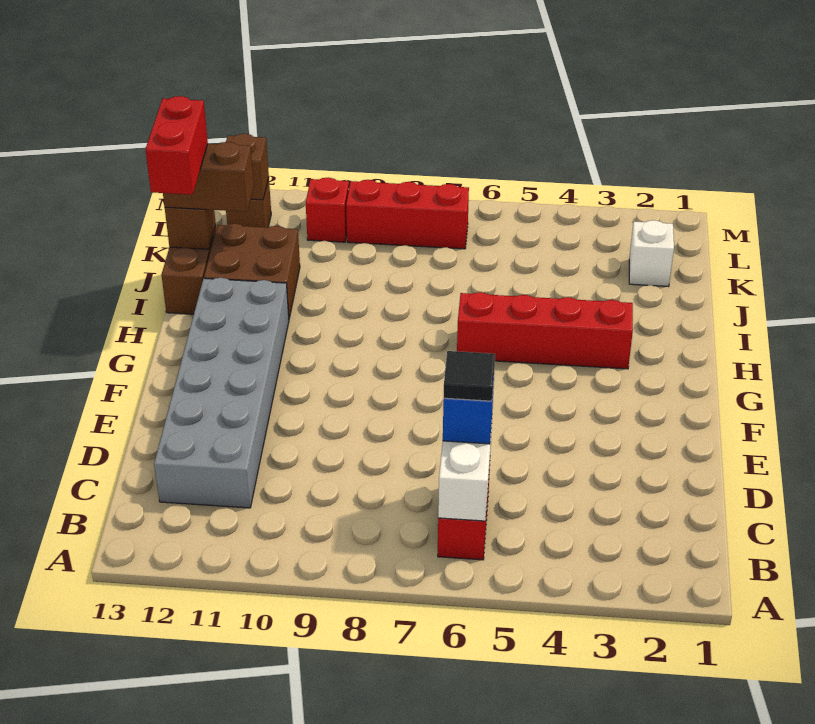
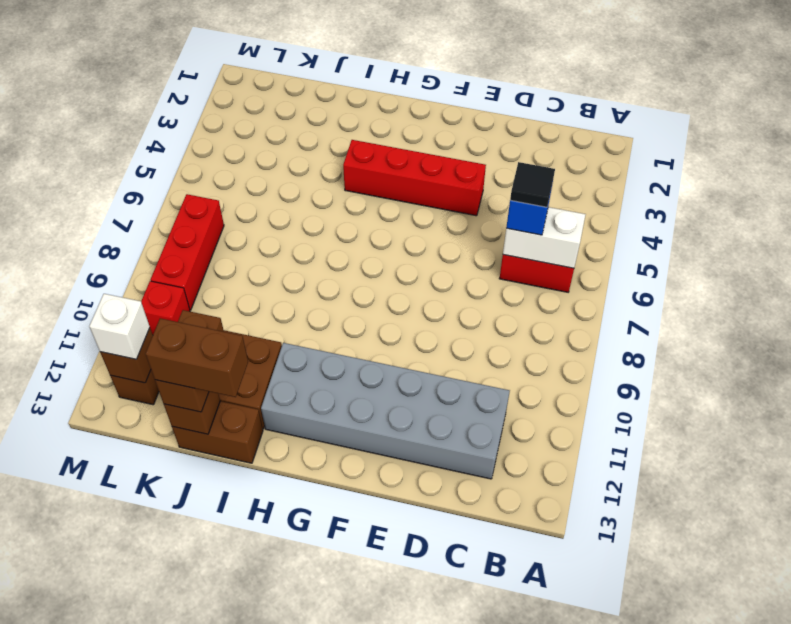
red brick H3:H6 level 1 -> red brick E4:H4 level 1
red brick I13:J13 level 4 -> brown brick I13:J13 level 4
white brick K2 level 1 -> white brick L12 level 3

